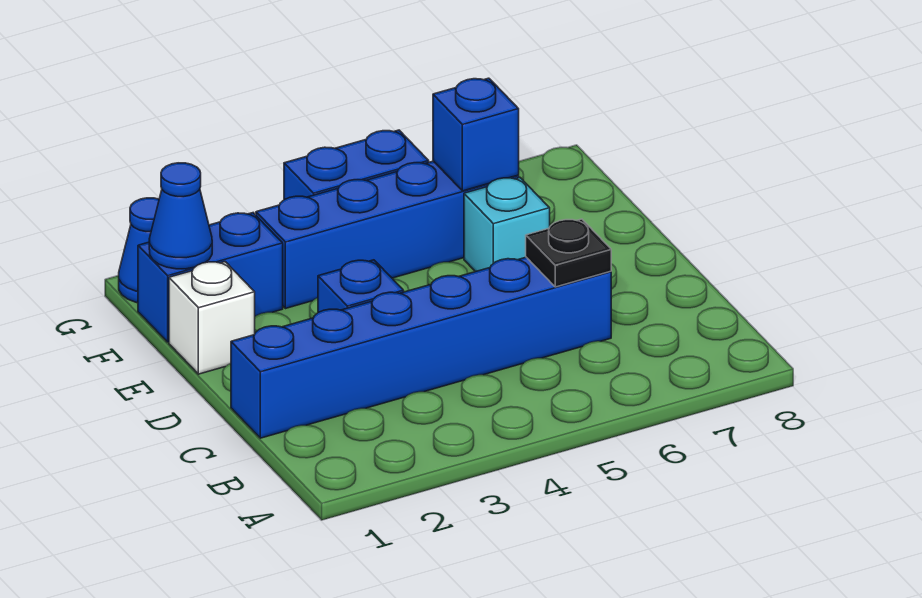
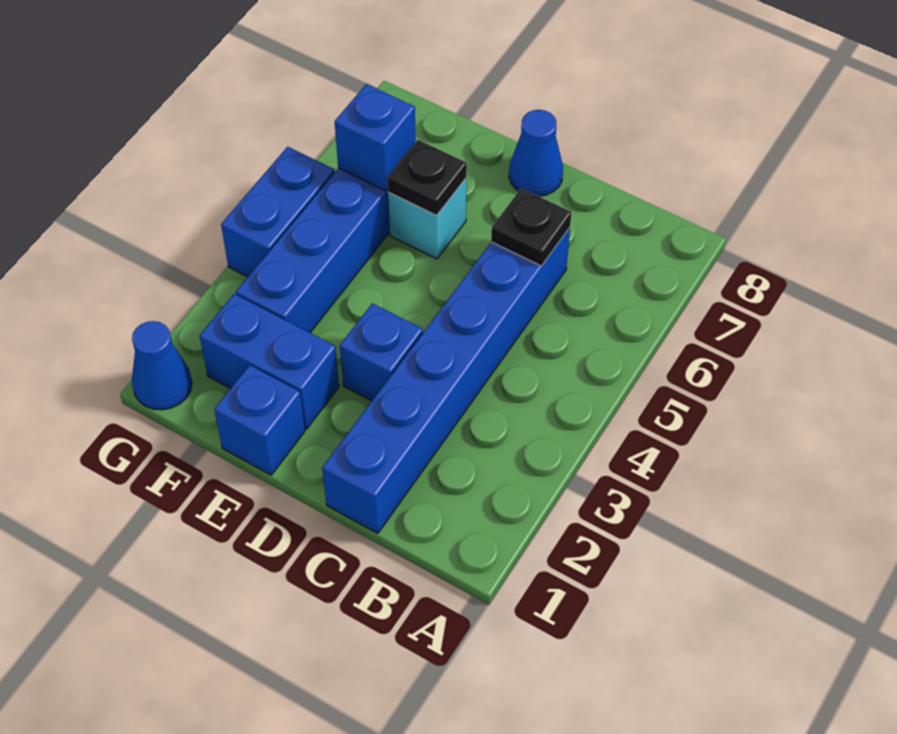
white brick E1 level 1 -> blue brick E1 level 1
none -> black plate E6 level 2
blue brick F1:F2 level 1 -> blue brick E2:F2 level 1
blue cone F1 level 2 -> blue cone D8 level 1

